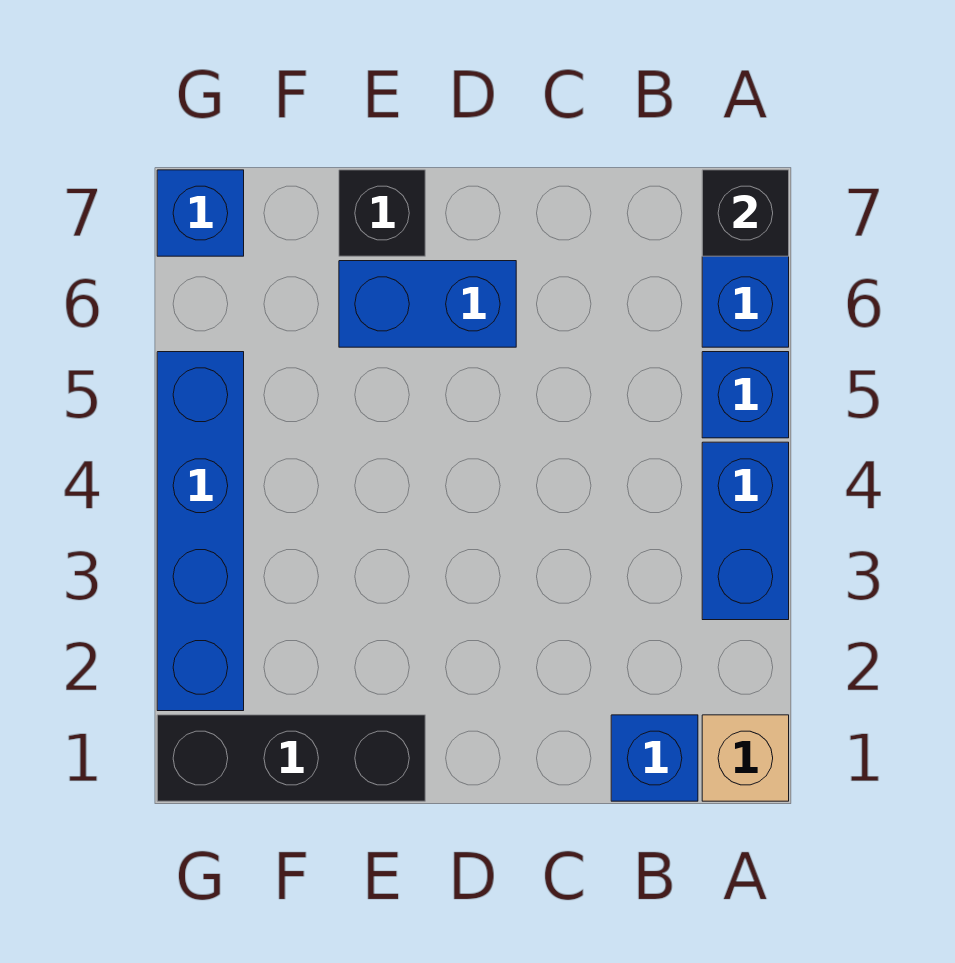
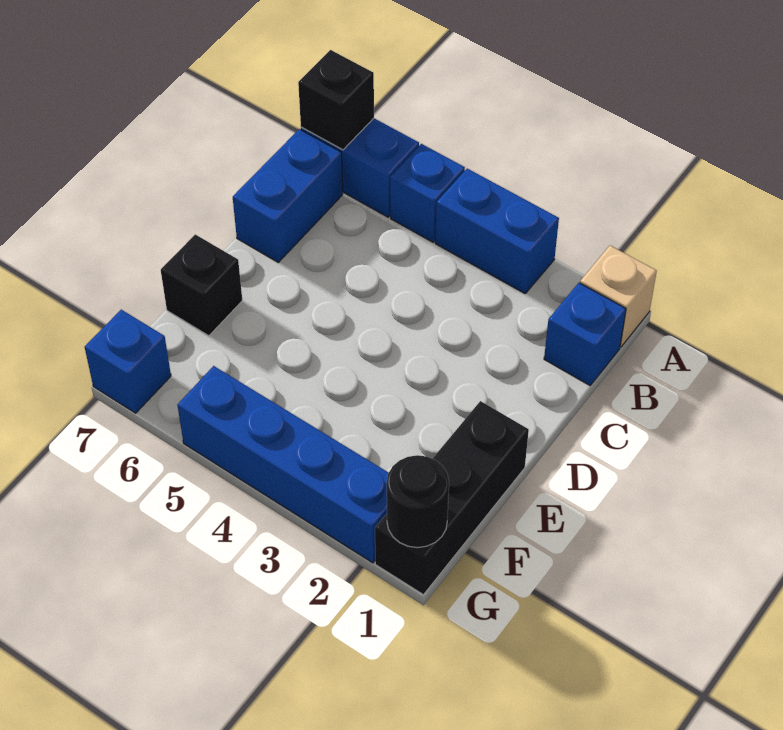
blue brick D6:E6 level 1 -> blue brick B7:C7 level 1
none -> black round brick G1 level 2

